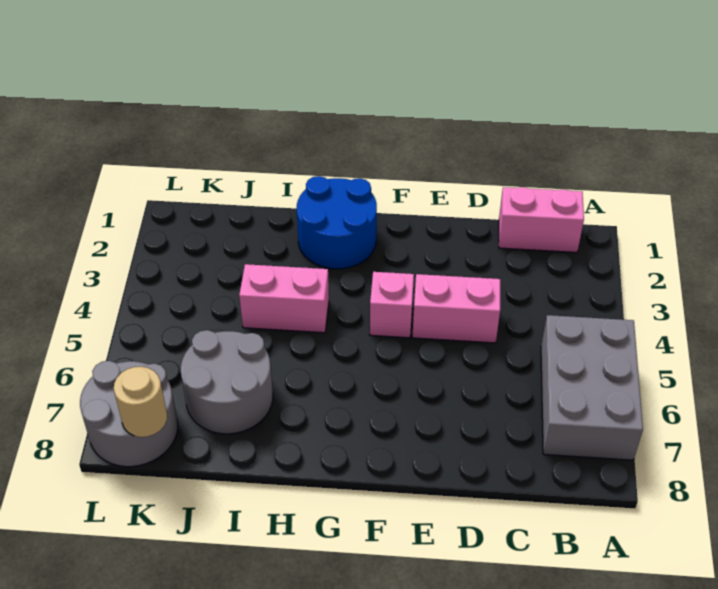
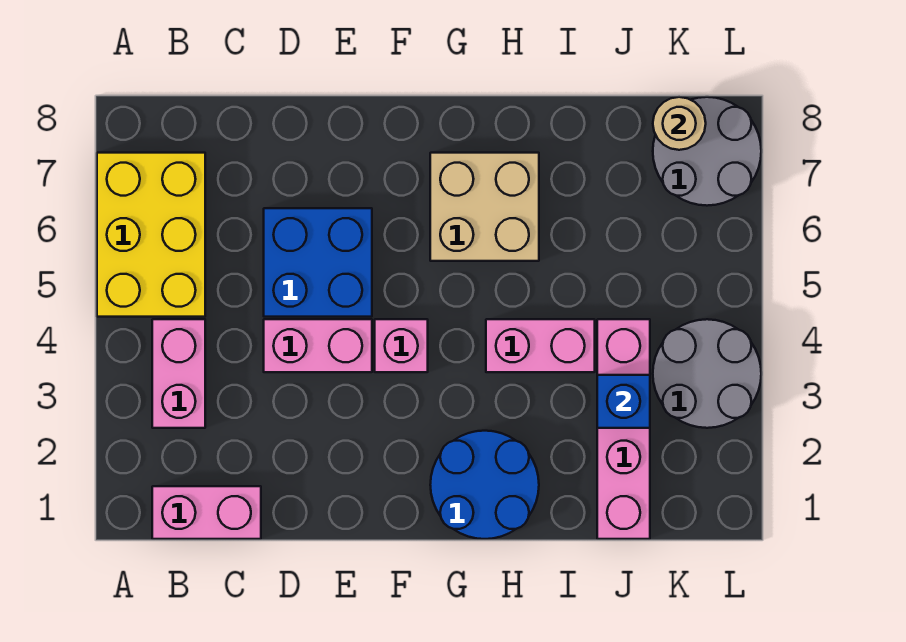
grey brick A5:B7 level 1 -> yellow brick A5:B7 level 1
none -> pink brick B3:B4 level 1
none -> blue brick D5:E6 level 1
none -> tan brick G6:H7 level 1
grey round brick I6:J7 level 1 -> grey round brick K3:L4 level 1
none -> pink brick J1:J4 level 1
none -> blue brick J3 level 2

